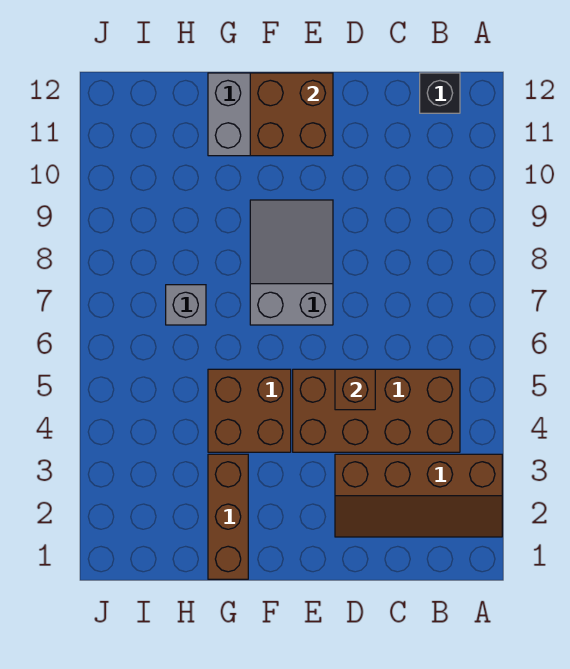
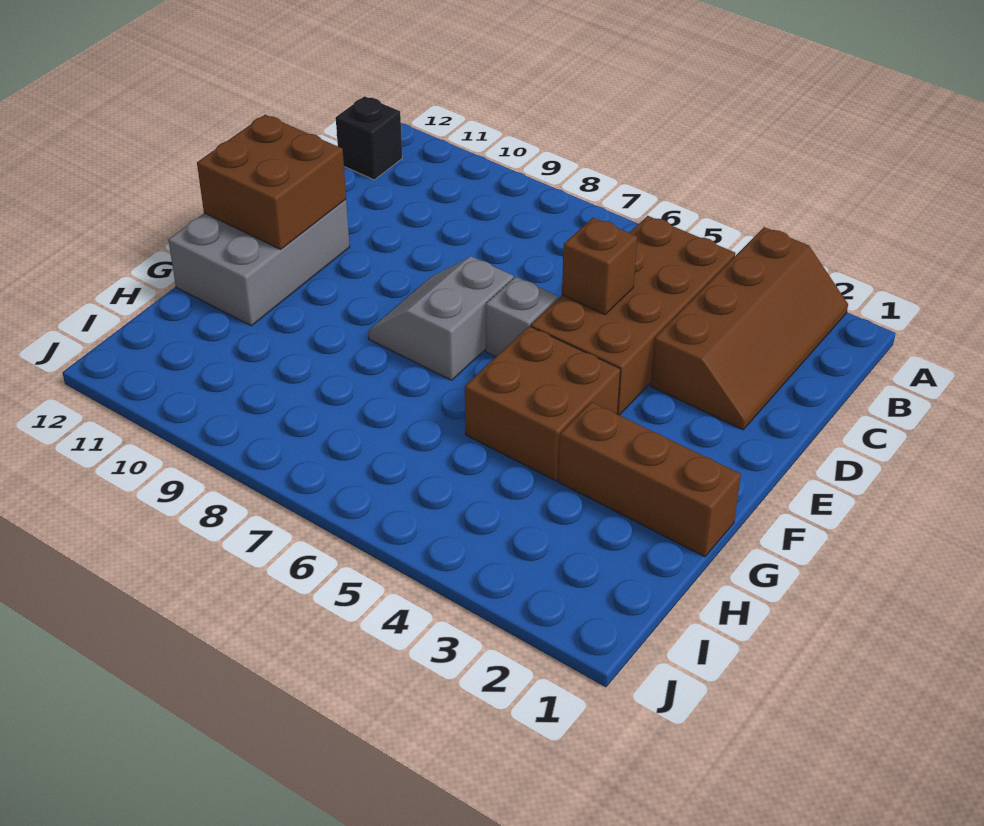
grey slope E7:F9 level 1 top 7 -> grey slope E7:F8 level 1 top 7
grey brick H7 level 1 -> grey brick E6 level 1

